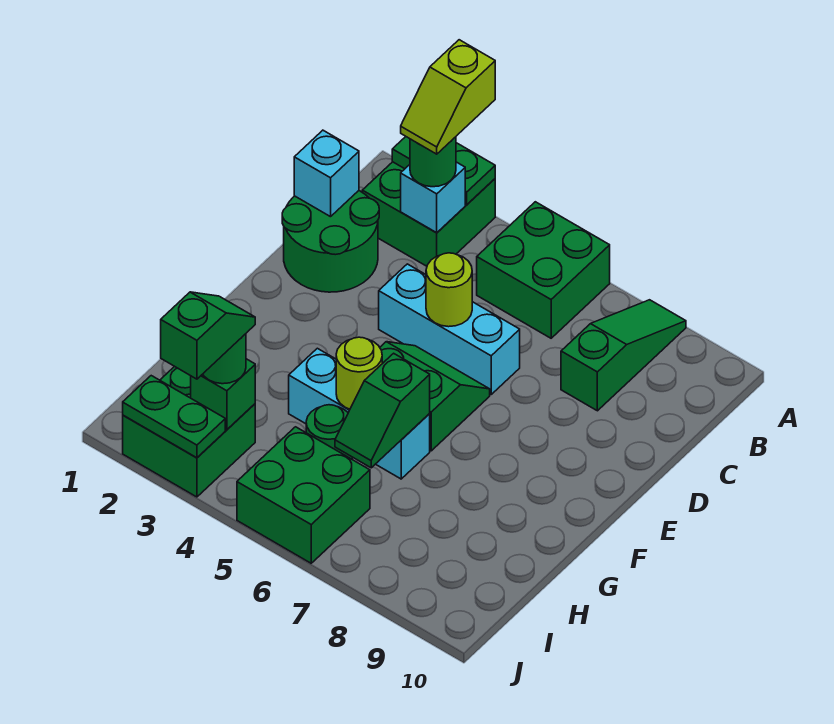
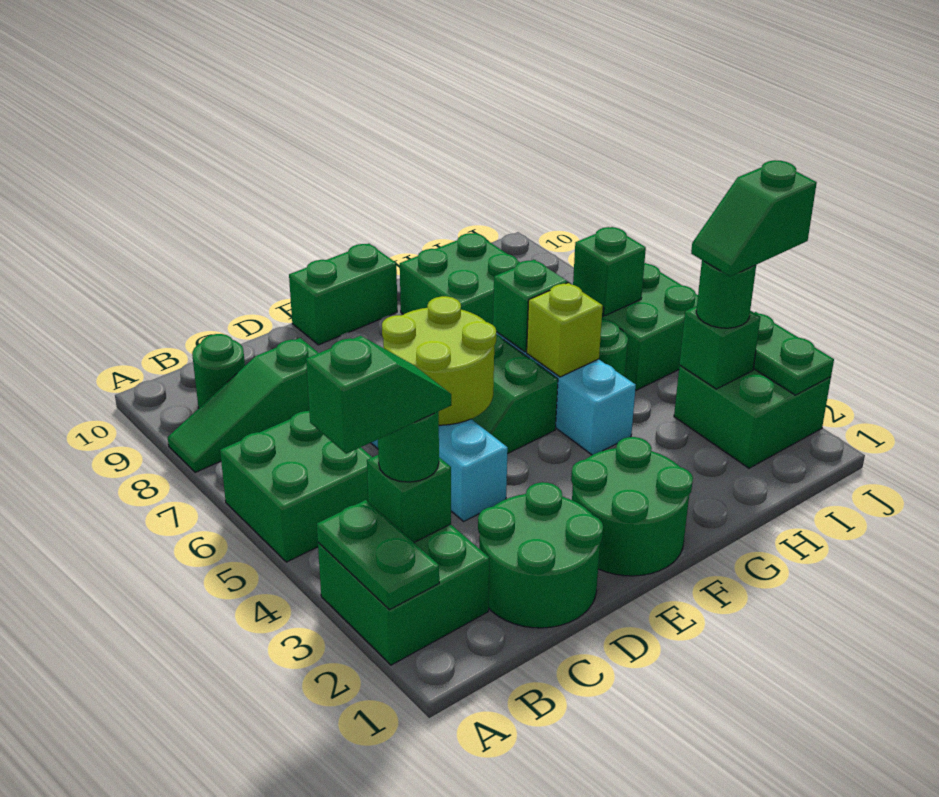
lime slope A3:B3 level 4 top A -> green slope A3:B3 level 4 top A
cyan brick B3 level 2 -> green brick B3 level 2
none -> green round brick B9 level 1
cyan brick C1 level 2 -> none
lime round brick D5 level 2 -> lime round brick D5:E6 level 2
none -> green round brick E1:F2 level 1
none -> green brick E10:F10 level 1
lime round brick G5 level 2 -> lime brick G5 level 2
none -> green brick G8:H9 level 1
none -> green brick I6 level 2

